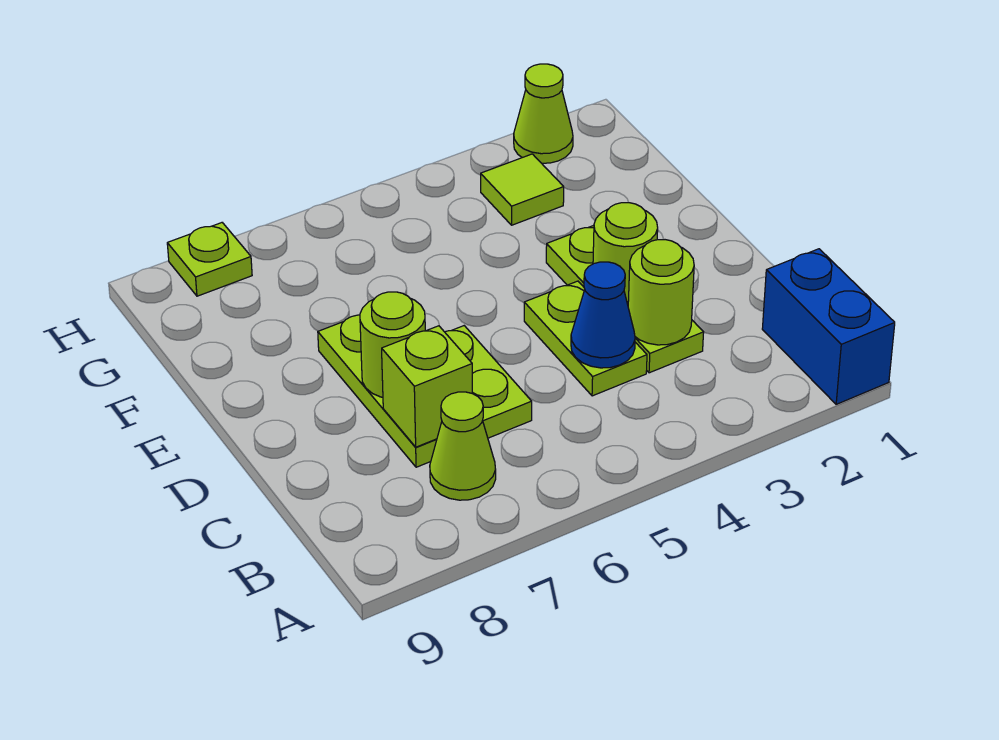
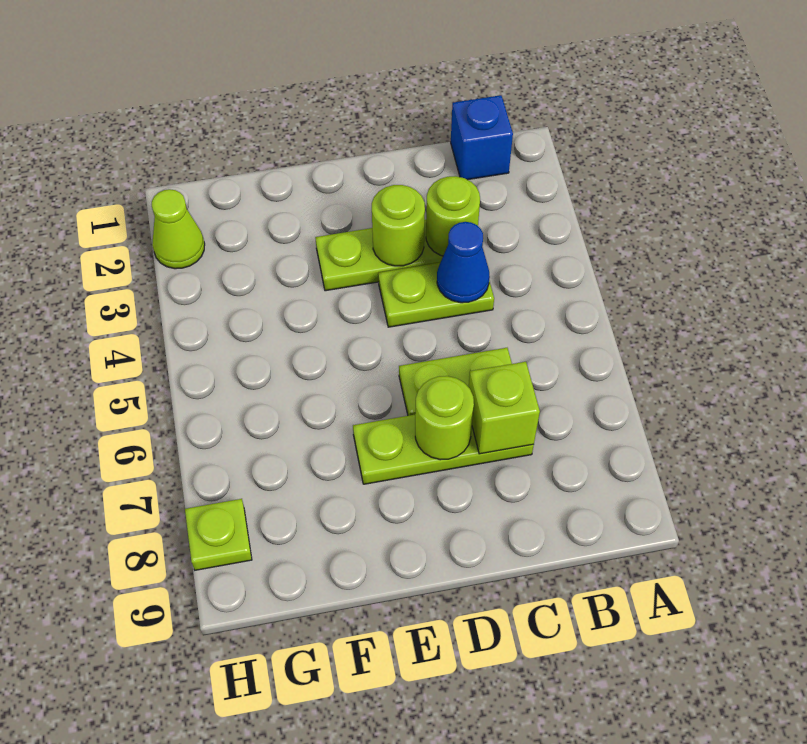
blue brick A1:B1 level 1 -> blue brick B1 level 1
lime cone B7 level 1 -> none
lime tile G3 level 1 -> none

